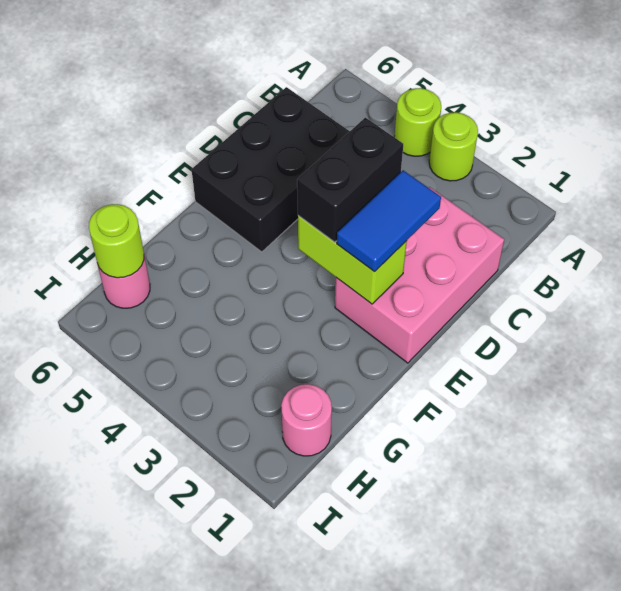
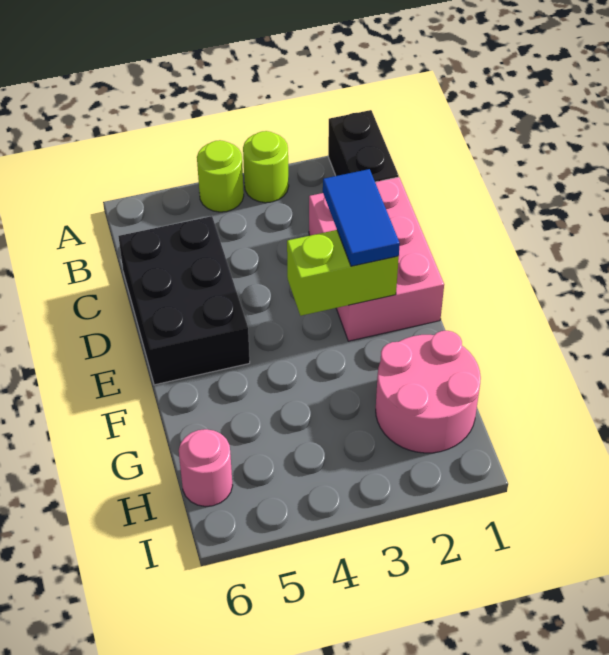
black brick D3:E3 level 3 -> black brick A1:B1 level 1
pink round brick H1 level 1 -> pink round brick G1:H2 level 1
lime round brick H6 level 2 -> none

